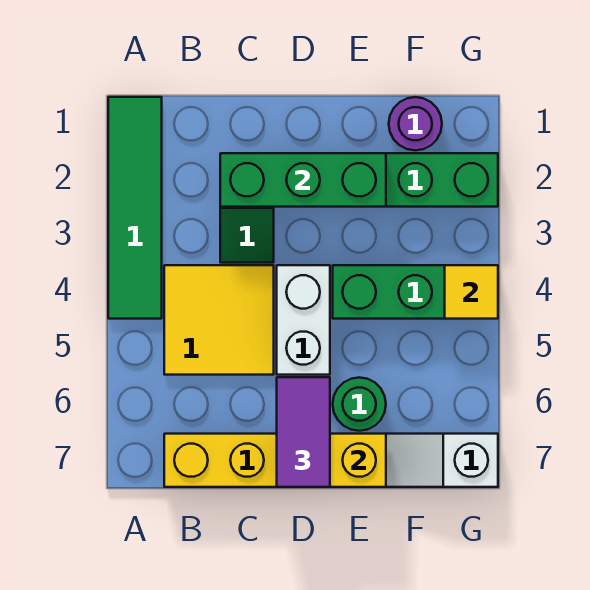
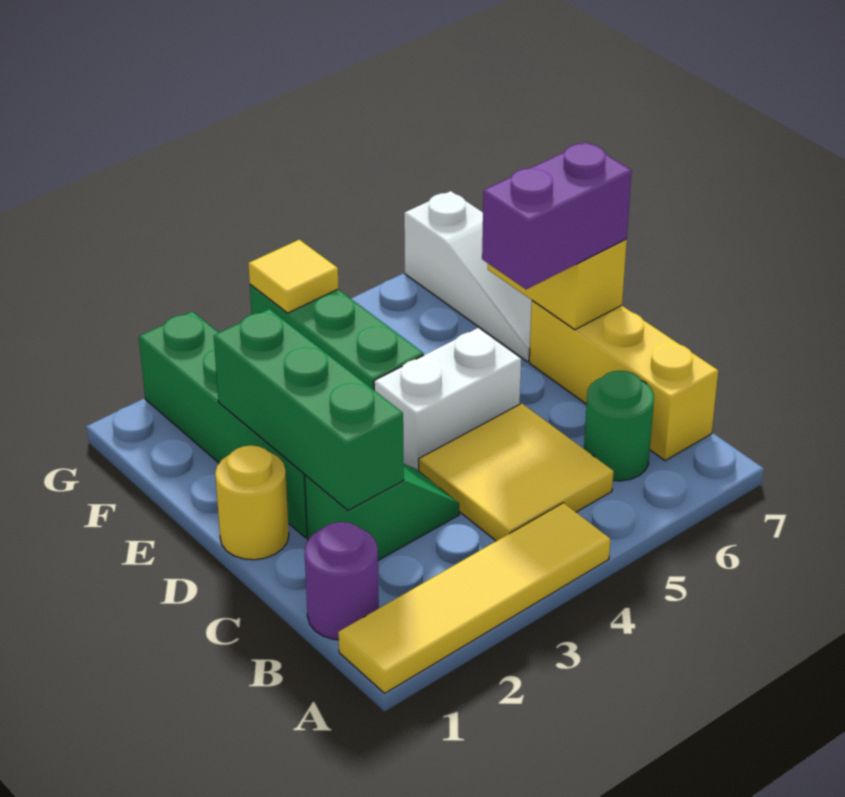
green tile A1:A4 level 1 -> yellow tile A1:A4 level 1
none -> yellow round brick D1 level 1
purple tile D6:D7 level 3 -> purple brick D6:D7 level 3
green round brick E6 level 1 -> green round brick B6 level 1
purple round brick F1 level 1 -> purple round brick B1 level 1

